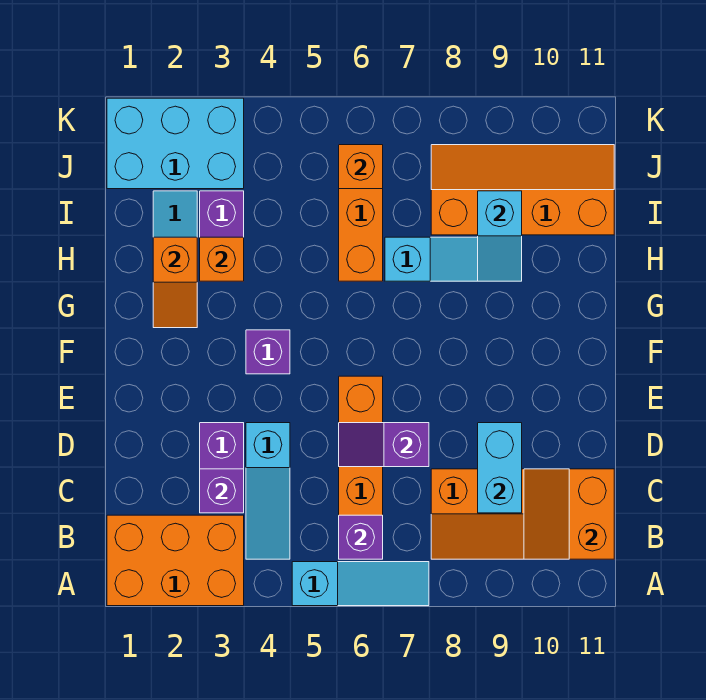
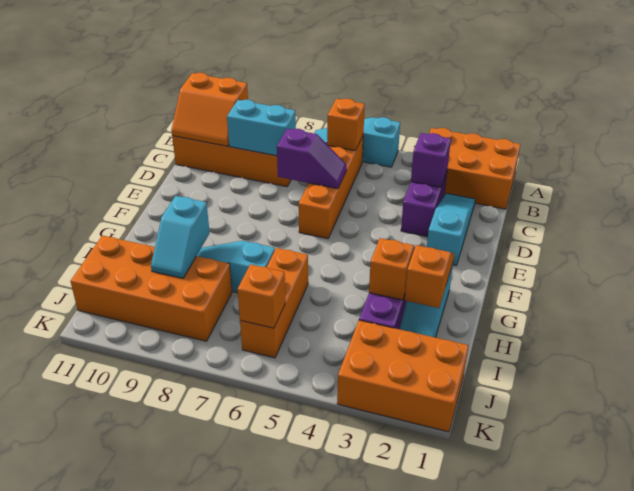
cyan slope B4:D4 level 1 top D -> cyan slope C2:E2 level 1 top E
purple brick B6 level 2 -> orange brick B6 level 2
orange slope B10:C11 level 2 top 11 -> orange slope B10:C11 level 2 top B
cyan brick C9:D9 level 2 -> cyan brick C8:C9 level 2
purple brick F4 level 1 -> none
cyan slope H9:I9 level 2 top I -> cyan slope H9:I9 level 2 top H
orange slope I8:J11 level 1 top I -> orange brick I8:J11 level 1
cyan brick J1:K3 level 1 -> orange brick J1:K3 level 1

